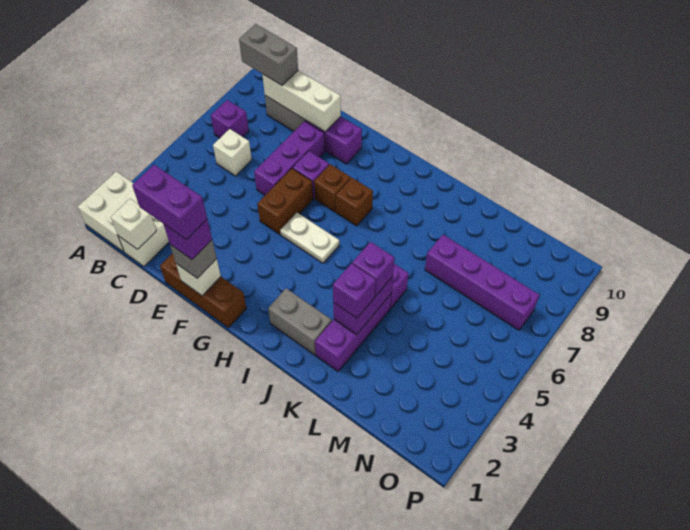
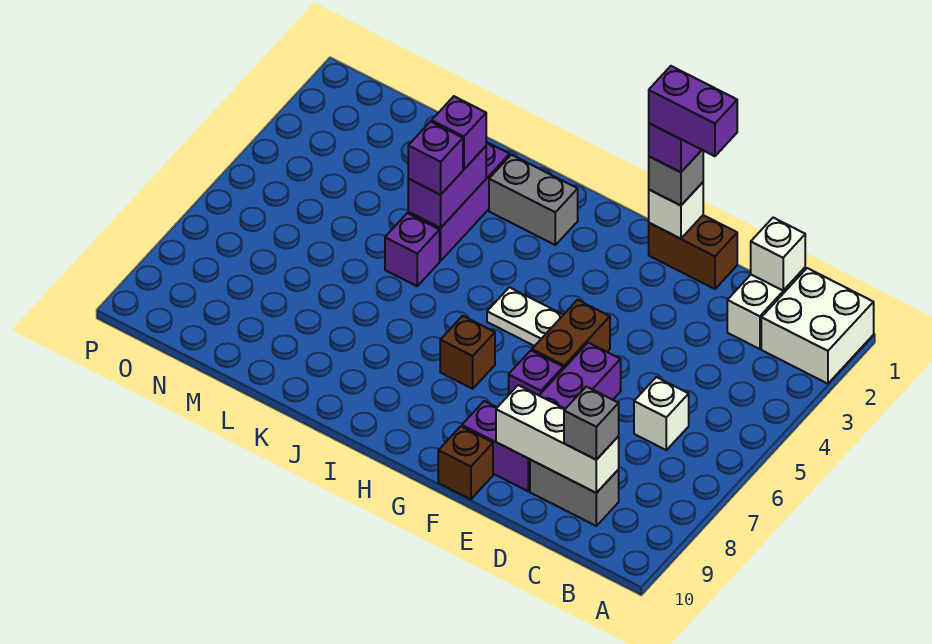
purple brick B7 level 1 -> none
grey brick B9:C9 level 3 -> grey brick C9 level 3
brown brick E1:G1 level 1 -> brown brick E1:F1 level 1
brown brick G7 level 1 -> brown brick F10 level 1
purple brick L7:O7 level 1 -> none

